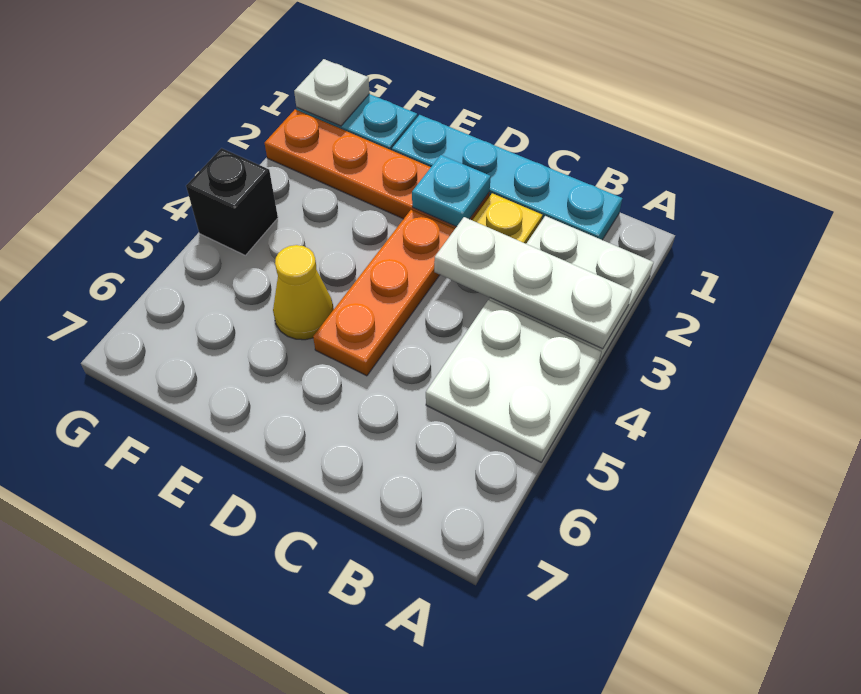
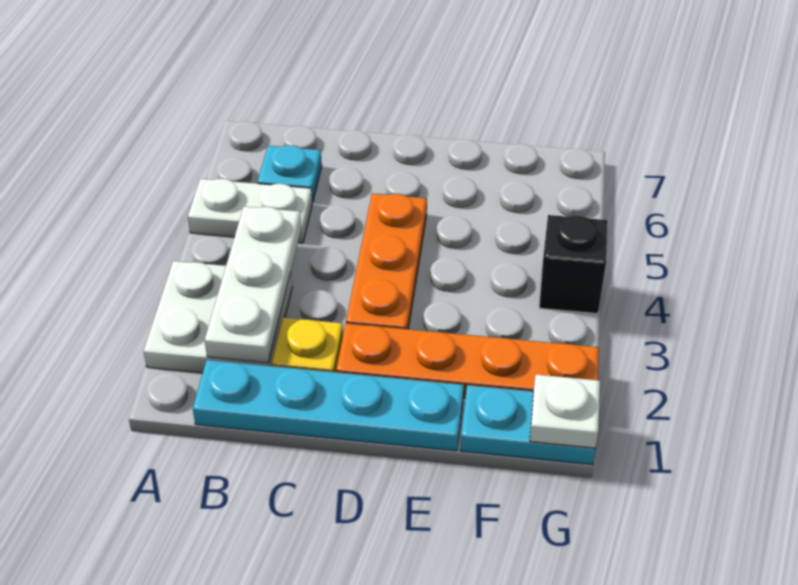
white plate A3:C3 level 2 -> white plate B2:B4 level 2
white plate A4:B5 level 1 -> white plate A5:B5 level 1
cyan plate D2 level 2 -> cyan plate B6 level 1
yellow cone E5 level 1 -> none

